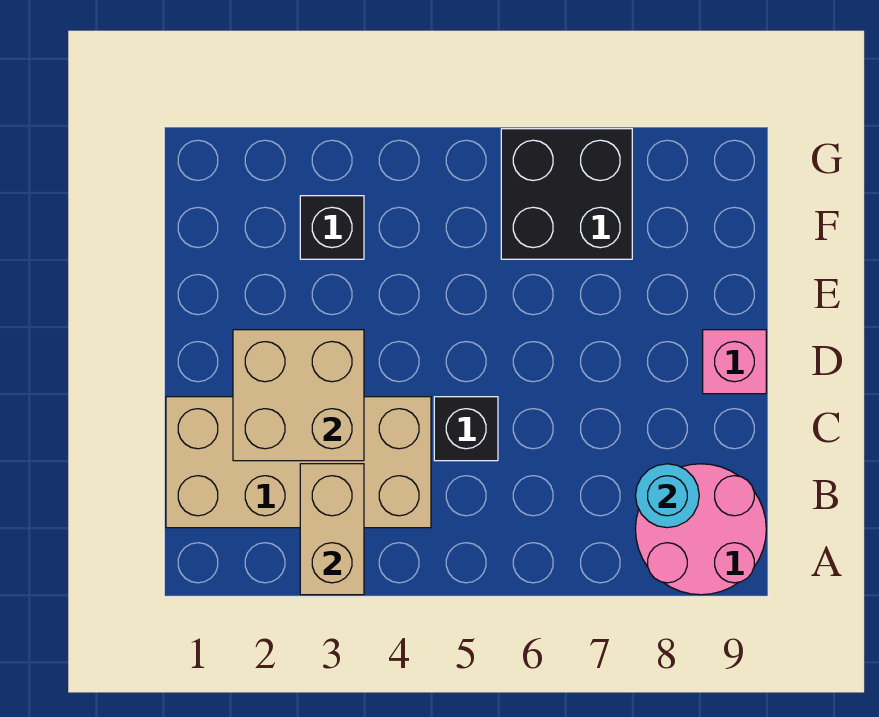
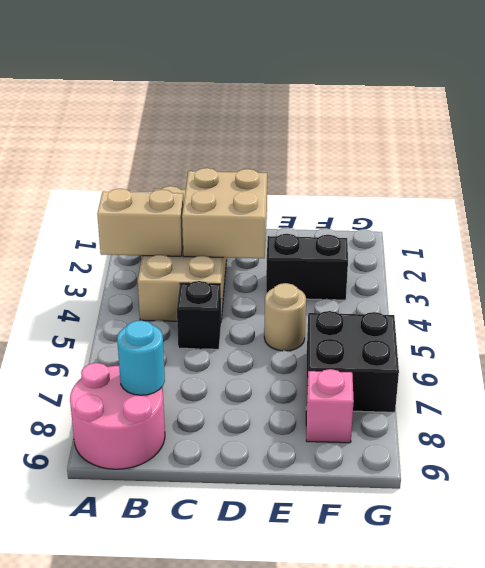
pink brick D9 level 1 -> pink brick F8 level 1
none -> tan round brick E5 level 1
black brick F3 level 1 -> black brick E3:F3 level 1

